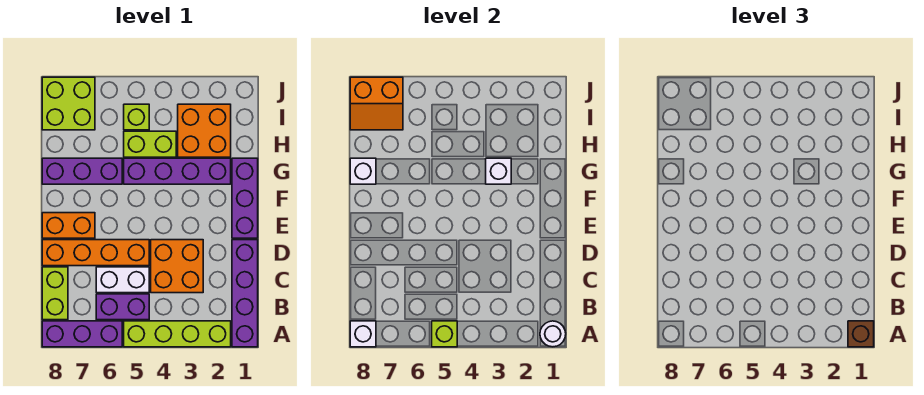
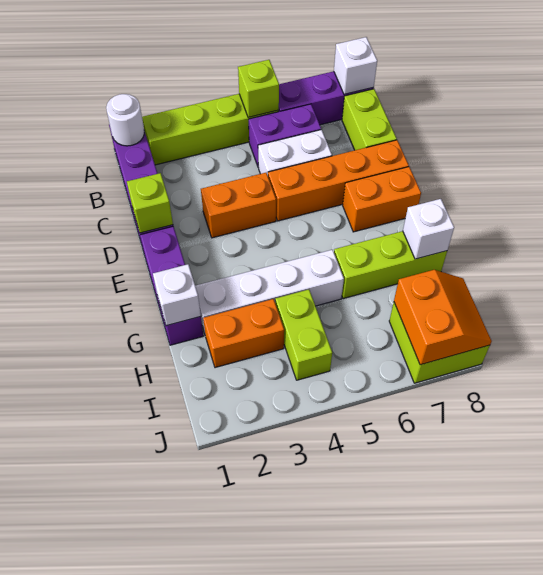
brown brick A1 level 3 -> none
orange brick C3:D4 level 1 -> orange brick D3:D4 level 1
purple brick G2:G5 level 1 -> white brick G2:G5 level 1
white brick G3 level 2 -> white brick G1 level 2
purple brick G6:G8 level 1 -> lime brick G6:G8 level 1
orange brick H2:I3 level 1 -> orange brick H2:H3 level 1
lime brick H4:H5 level 1 -> lime brick H4:I4 level 1
lime brick I5 level 1 -> lime brick D1 level 2
orange slope I7:J8 level 2 top J -> orange slope I7:J8 level 2 top 7

